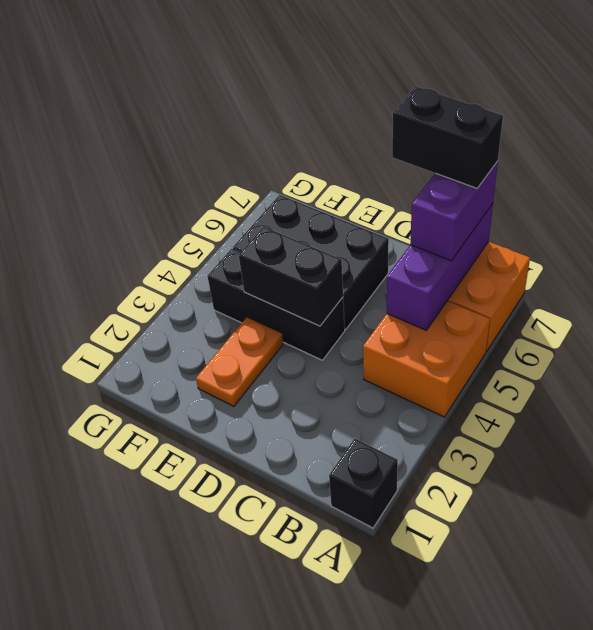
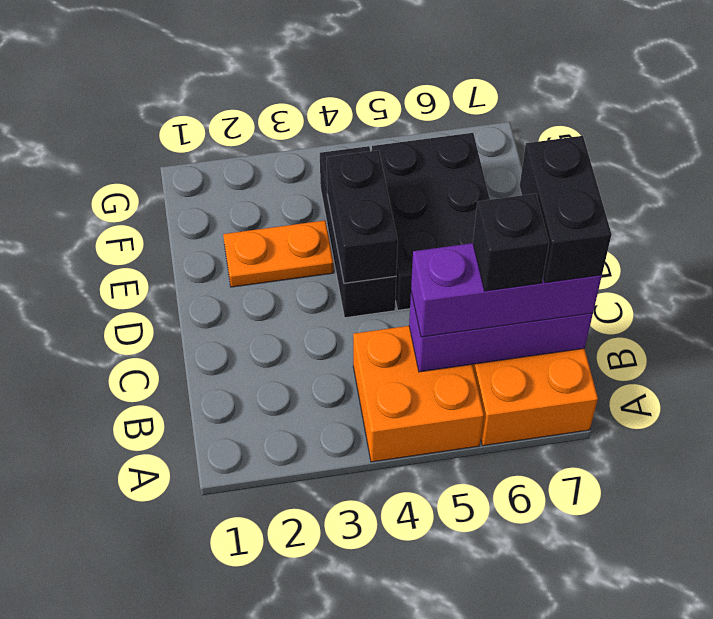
black brick A1 level 1 -> black brick B6 level 4
purple brick B6:B7 level 3 -> purple brick B5:B7 level 3

